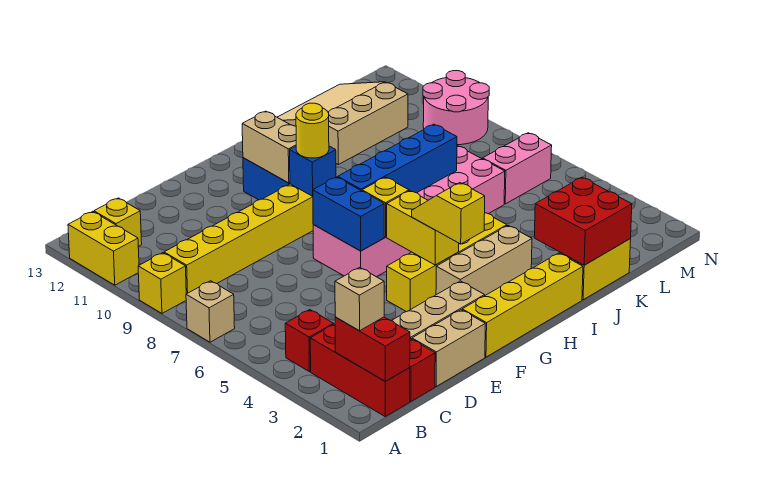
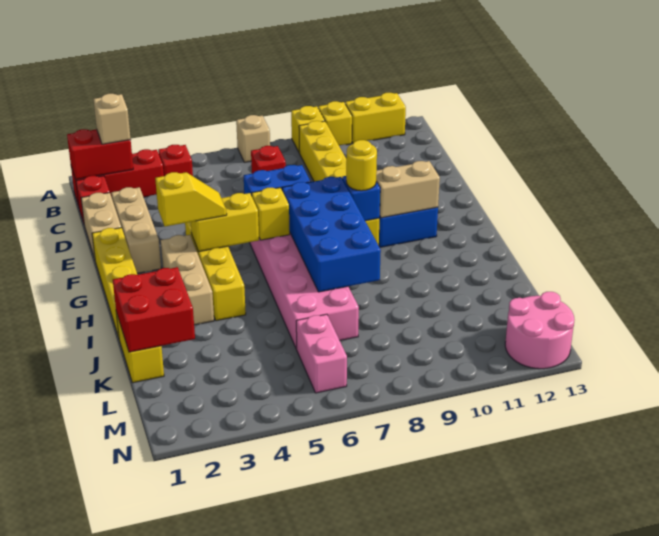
yellow brick B12 level 1 -> yellow brick A10 level 1
none -> red brick C7 level 1
blue brick G7:J7 level 2 -> blue brick G7:J8 level 2
tan slope J11:L13 level 1 top 11 -> none
pink round brick M9:N10 level 1 -> pink round brick M12:N13 level 1

